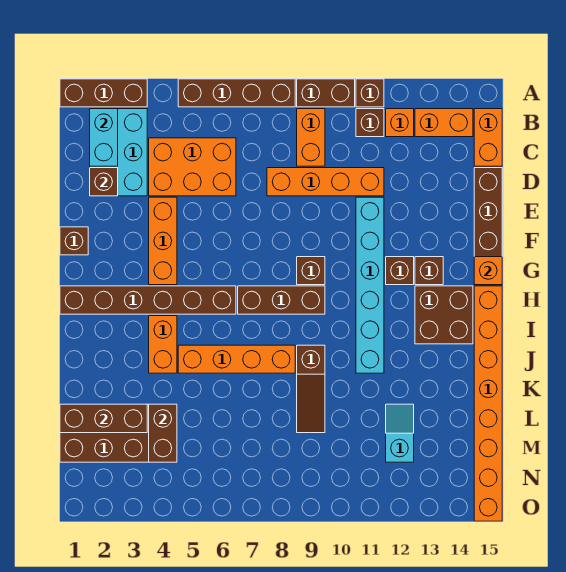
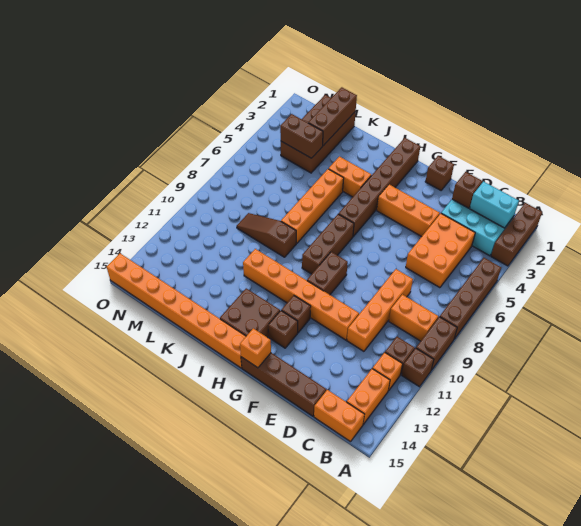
cyan brick E11:J11 level 1 -> orange brick E11:J11 level 1
brown brick G9 level 1 -> brown brick G9:G10 level 1
cyan slope L12:M12 level 1 top M -> none

